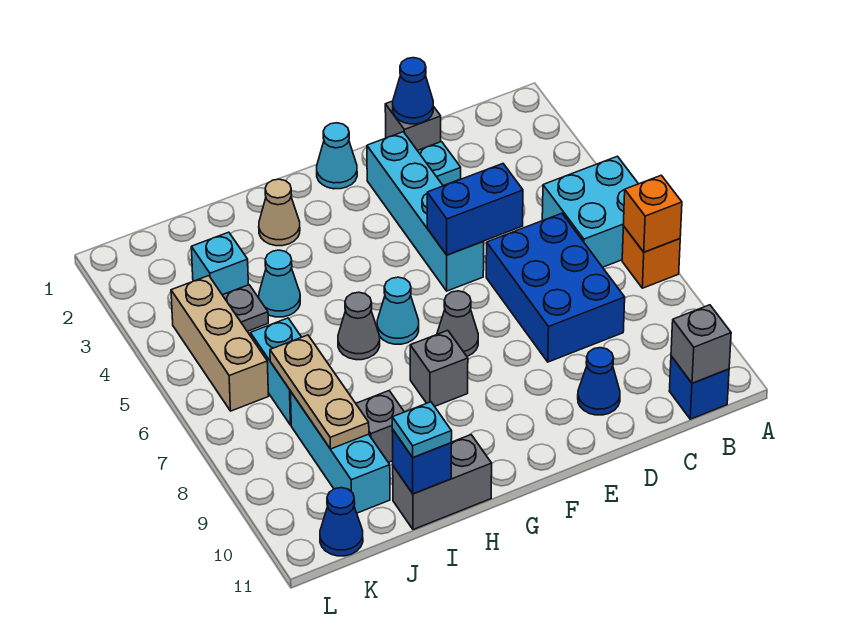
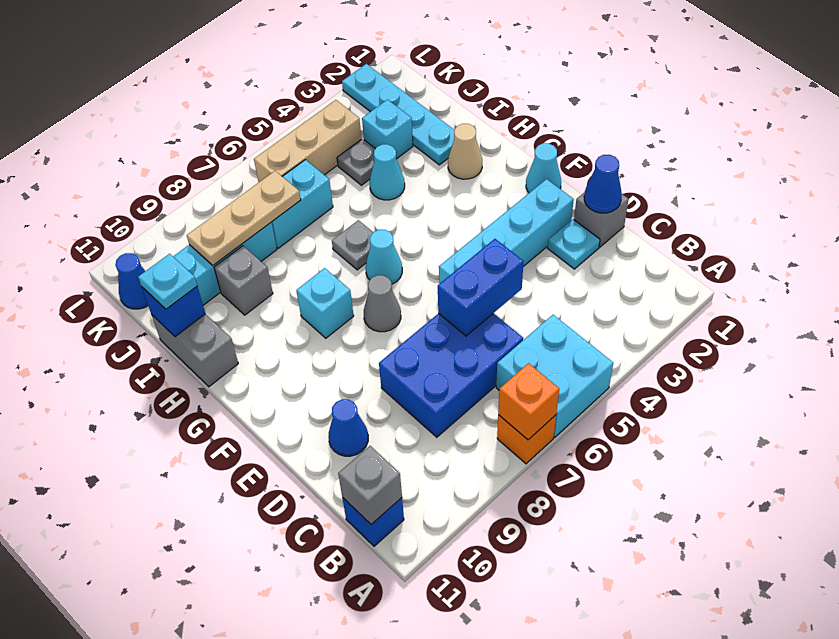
blue brick D5:E5 level 2 -> blue brick D5:D6 level 2
grey brick G8 level 1 -> cyan brick G8 level 1
grey cone H6 level 1 -> grey plate H6 level 1
none -> cyan plate I2:L2 level 1

